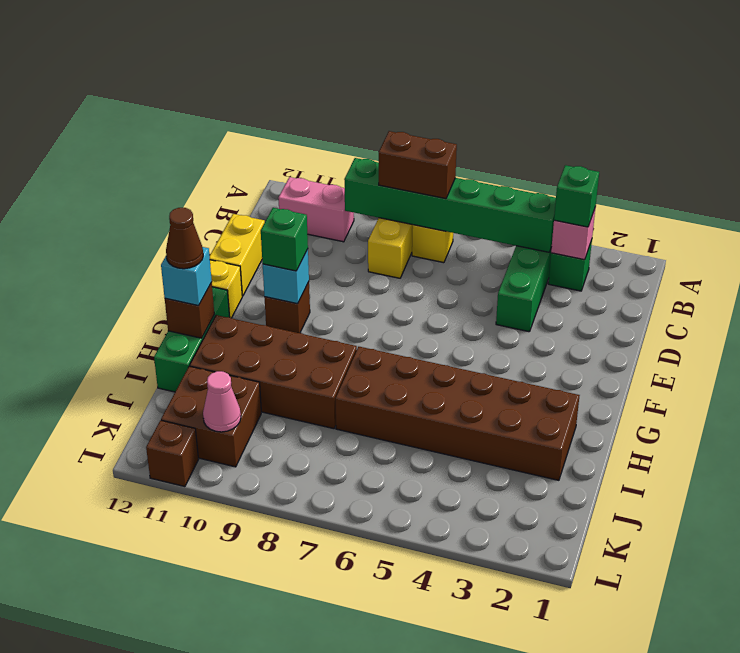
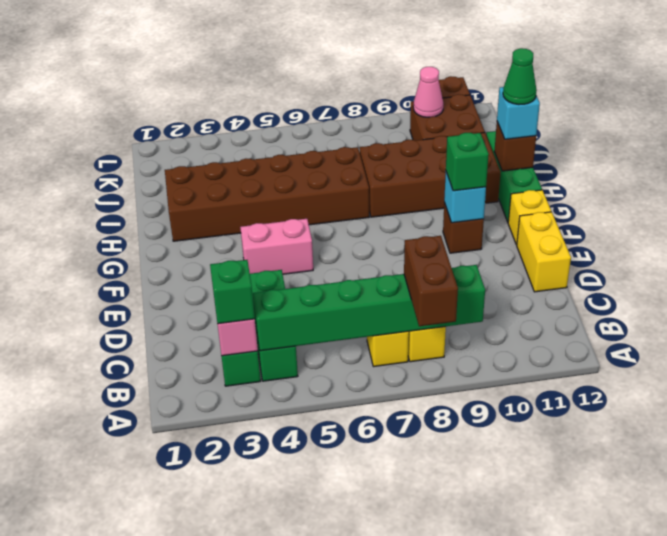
brown brick B7:B8 level 3 -> brown brick A8:B8 level 3
pink brick B10:B11 level 1 -> pink brick F4:F5 level 1
brown cone H12 level 4 -> green cone H12 level 4

